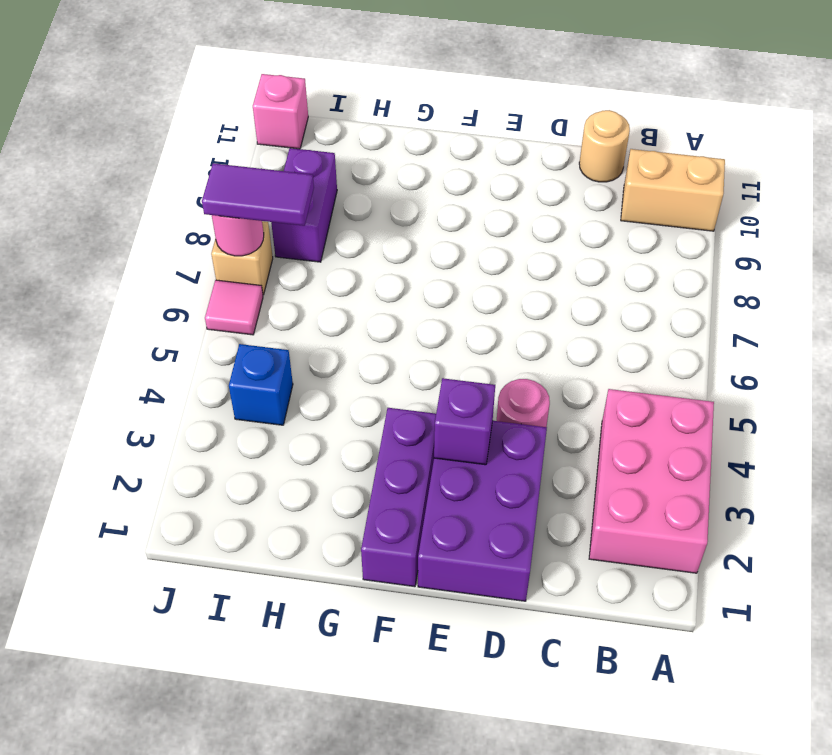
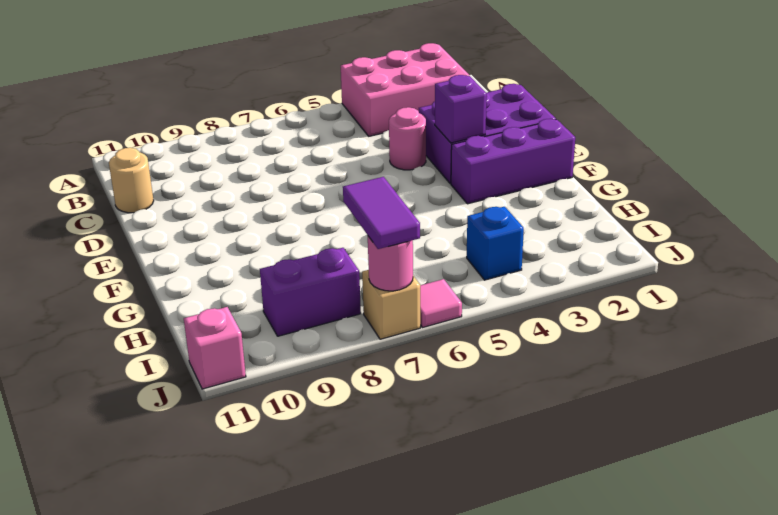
tan brick A10:B10 level 1 -> none

